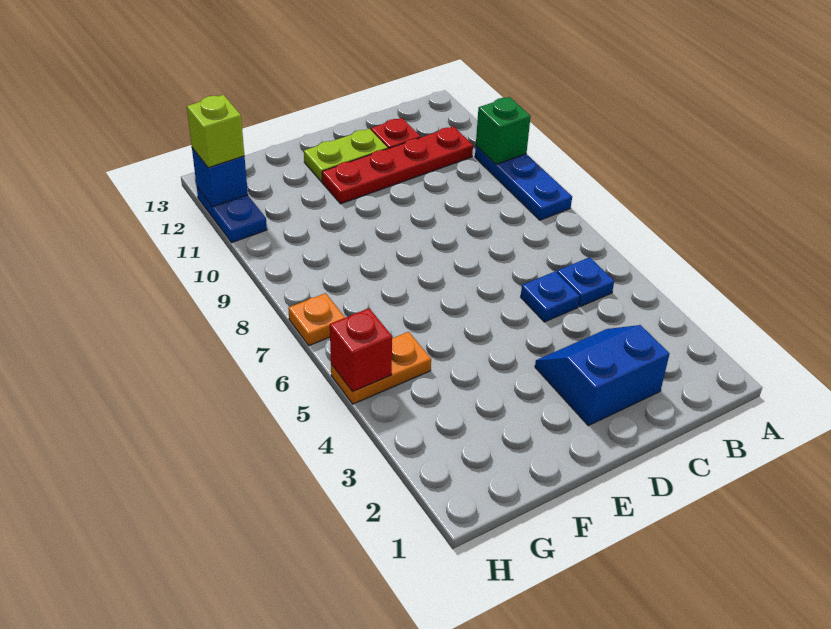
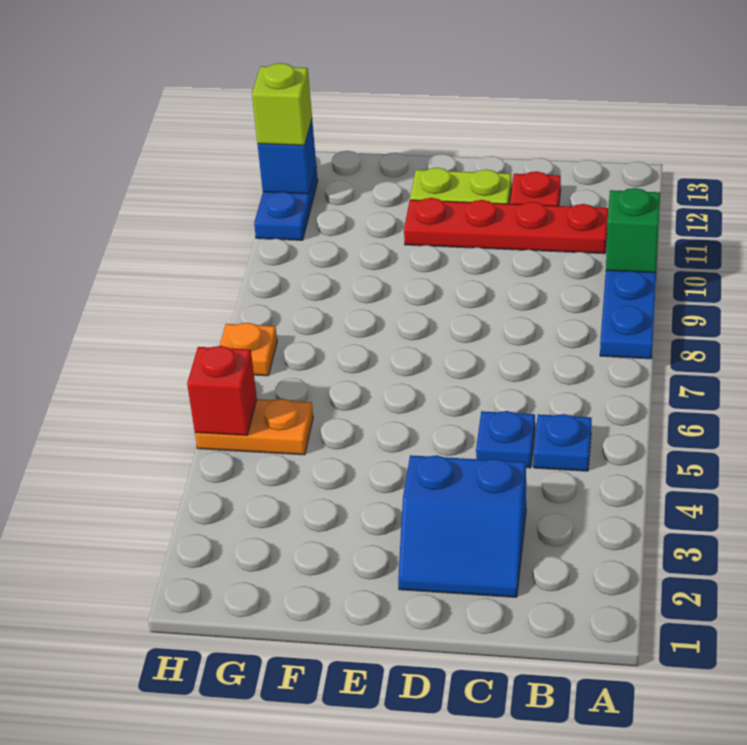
blue slope C2:D3 level 1 top 2 -> blue slope C2:D3 level 1 top 3

